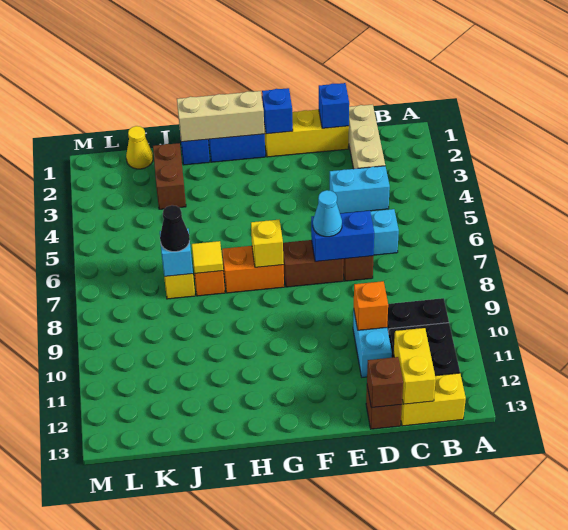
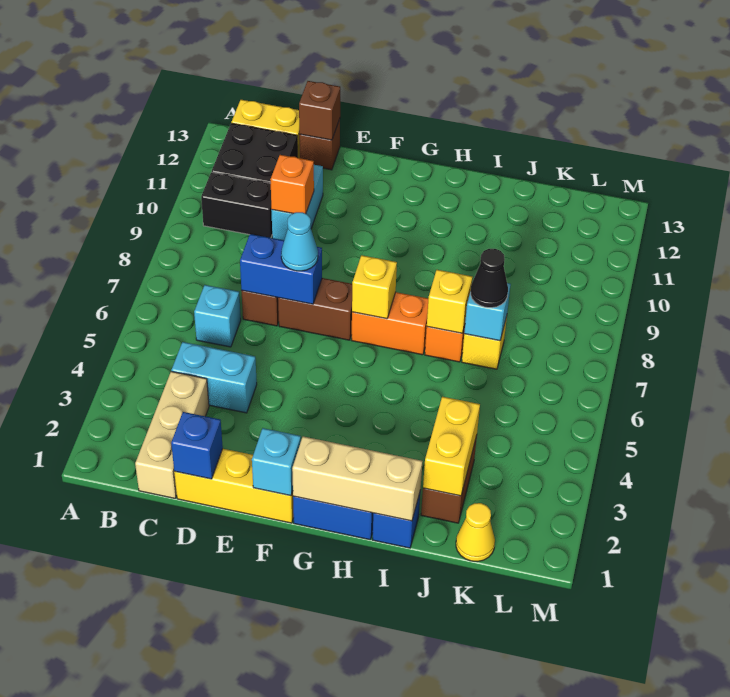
yellow brick C12:C13 level 2 -> yellow brick J2:J3 level 2
blue brick F1 level 2 -> cyan brick F1 level 2
yellow tile I7 level 2 -> yellow brick I7 level 2

